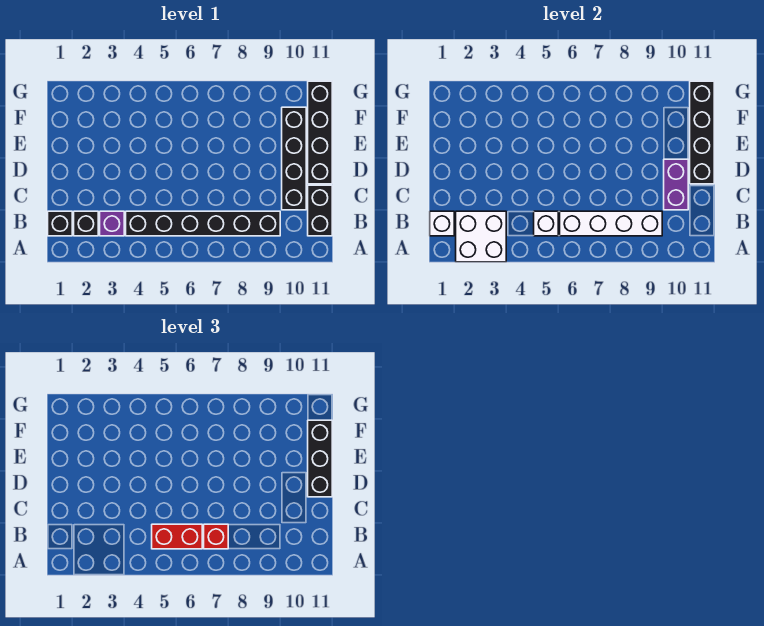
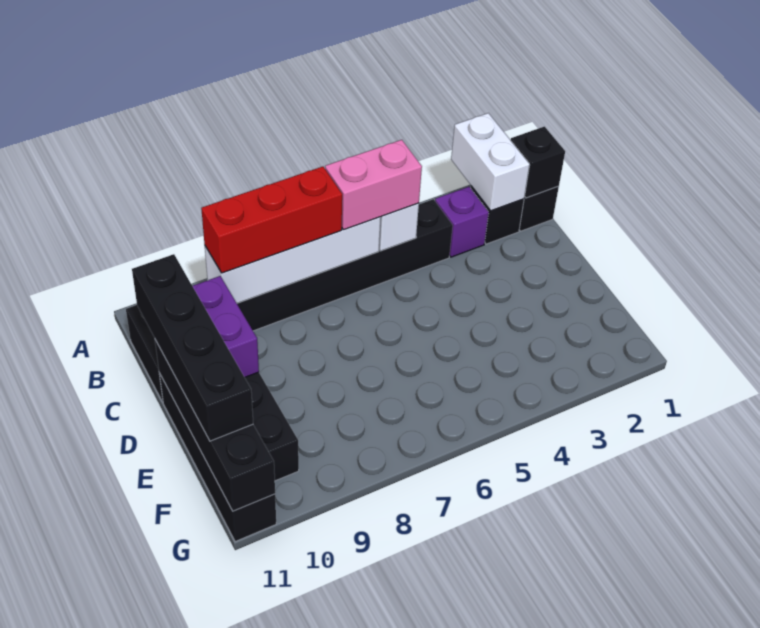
white brick A2:B3 level 2 -> white brick A2:B2 level 2
white brick B1 level 2 -> black brick B1 level 2
red brick B5:B6 level 3 -> pink brick B5:B6 level 3
red brick B7 level 3 -> red brick B7:B9 level 3
black brick D11:F11 level 3 -> black brick C11:F11 level 3

